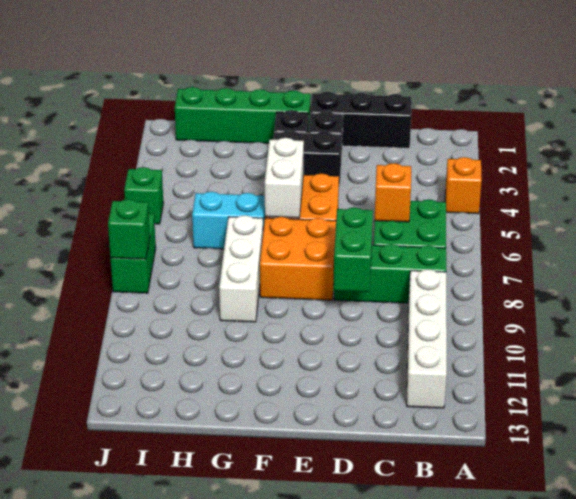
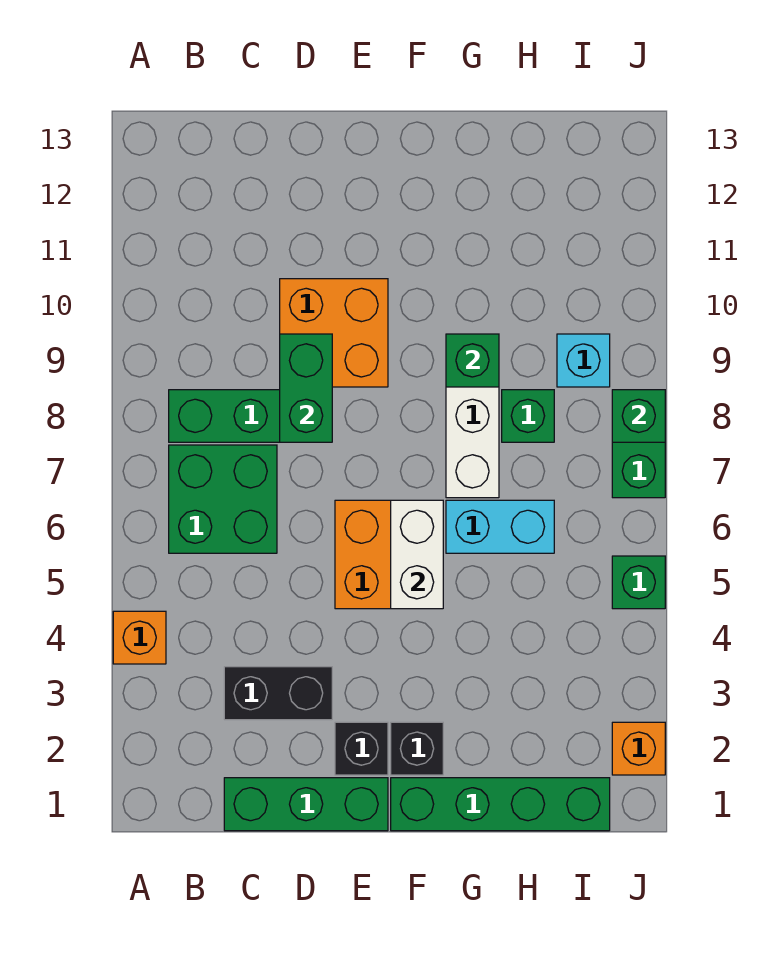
white brick B9:B12 level 1 -> none
black brick C1:E1 level 1 -> green brick C1:E1 level 1
orange brick C6 level 2 -> orange brick J2 level 1
black brick E3:F3 level 1 -> black brick C3:D3 level 1
orange brick E7:F8 level 1 -> orange brick D9:E10 level 1
none -> green brick G9 level 2
none -> green brick H8 level 1
none -> cyan brick I9 level 1

